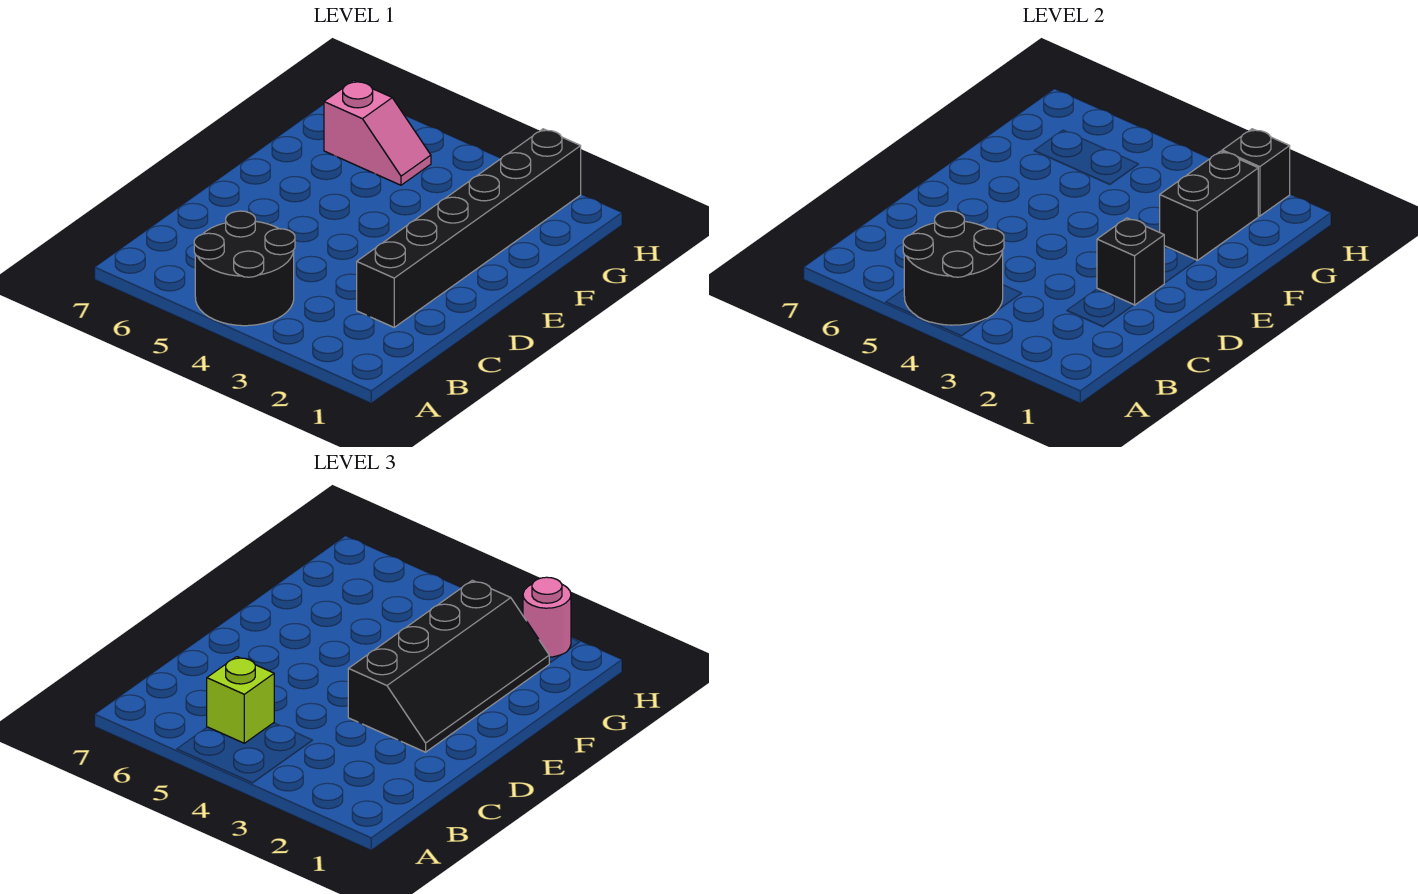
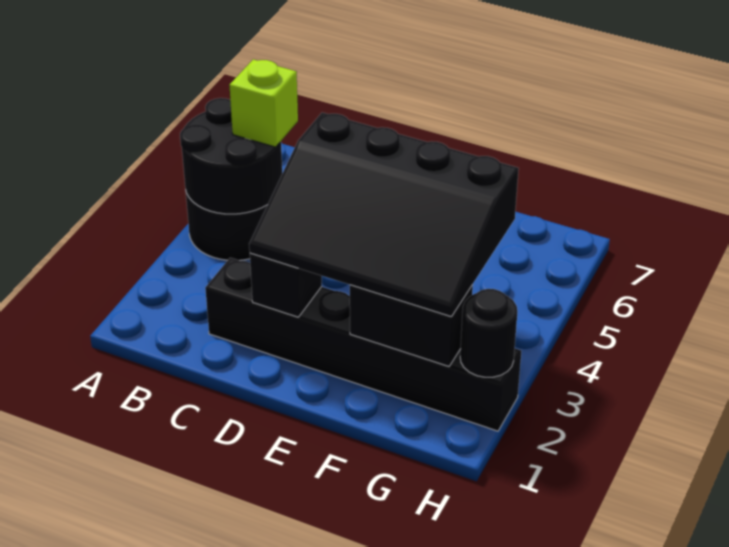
black slope D2:G3 level 3 top 3 -> black slope D2:G4 level 3 top 4
pink slope G5:G6 level 1 top 6 -> none
black brick H2 level 2 -> black round brick H2 level 2
pink round brick H2 level 3 -> none

